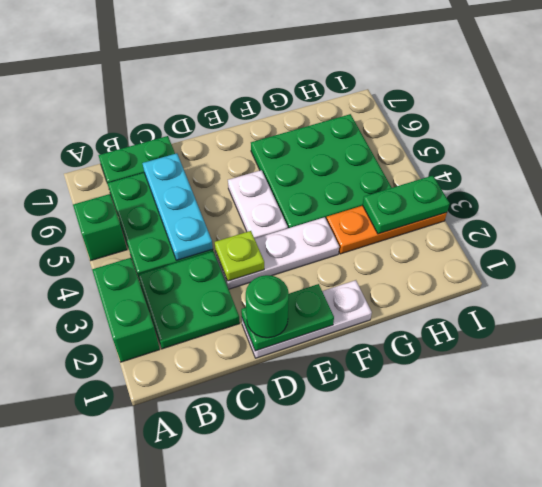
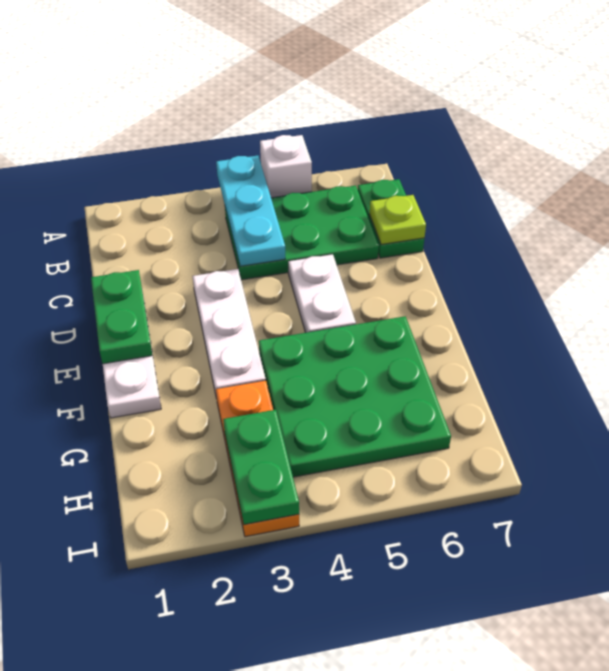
green brick A2:A3 level 1 -> none
green brick A5 level 1 -> white brick A5 level 1
green plate B2:C3 level 1 -> none
cyan plate C4:C6 level 2 -> cyan plate A4:C4 level 2
green round brick D1 level 3 -> none
lime plate D3 level 2 -> lime plate C7 level 2
white plate E4:E5 level 1 -> white plate D5:E5 level 1

